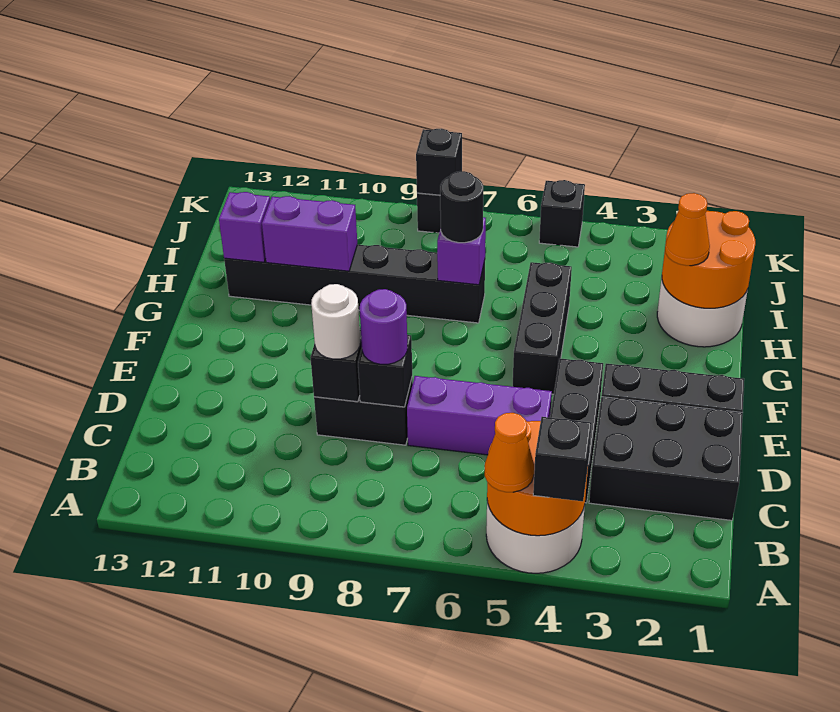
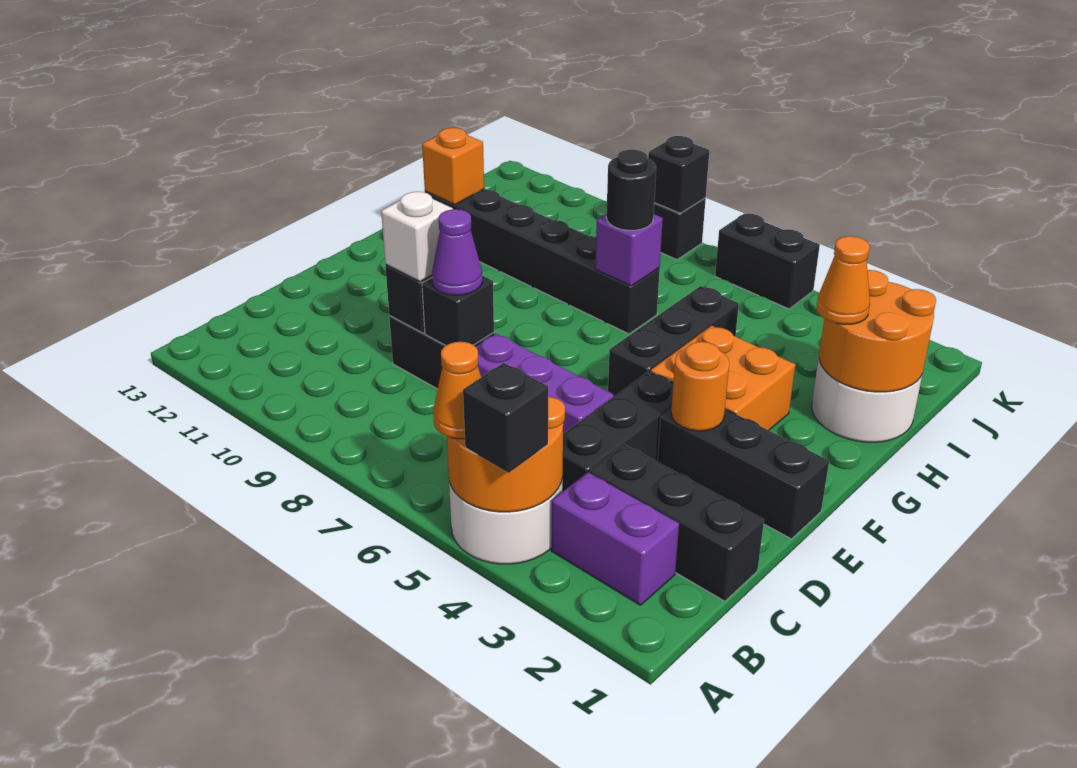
black brick C1:D3 level 1 -> black brick C1:C3 level 1
purple round brick D8 level 3 -> purple cone D8 level 3
white round brick D9 level 3 -> white brick D9 level 3
none -> orange round brick E3 level 2
none -> orange brick F3:G4 level 1
purple brick H10:H11 level 2 -> purple brick B2:B3 level 1
purple brick H12 level 2 -> orange brick H12 level 2
black brick K5 level 1 -> black brick K5:K6 level 1

